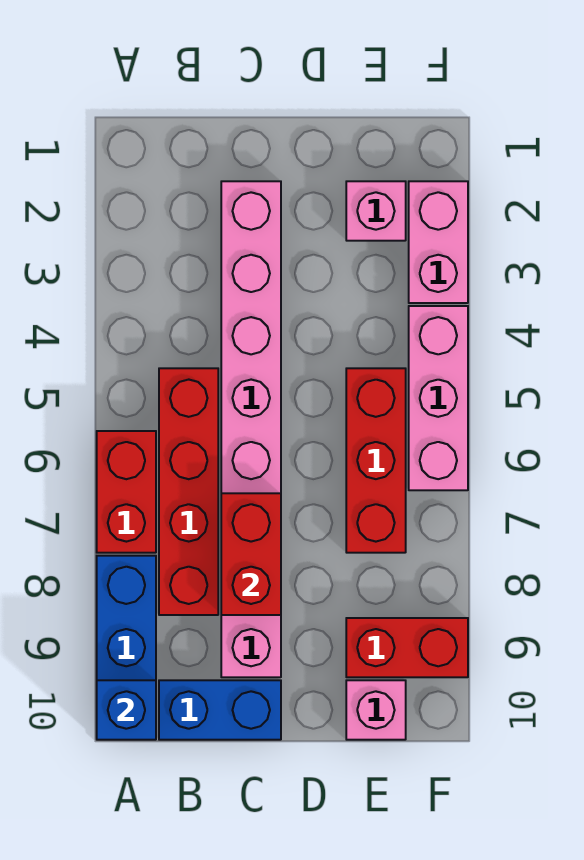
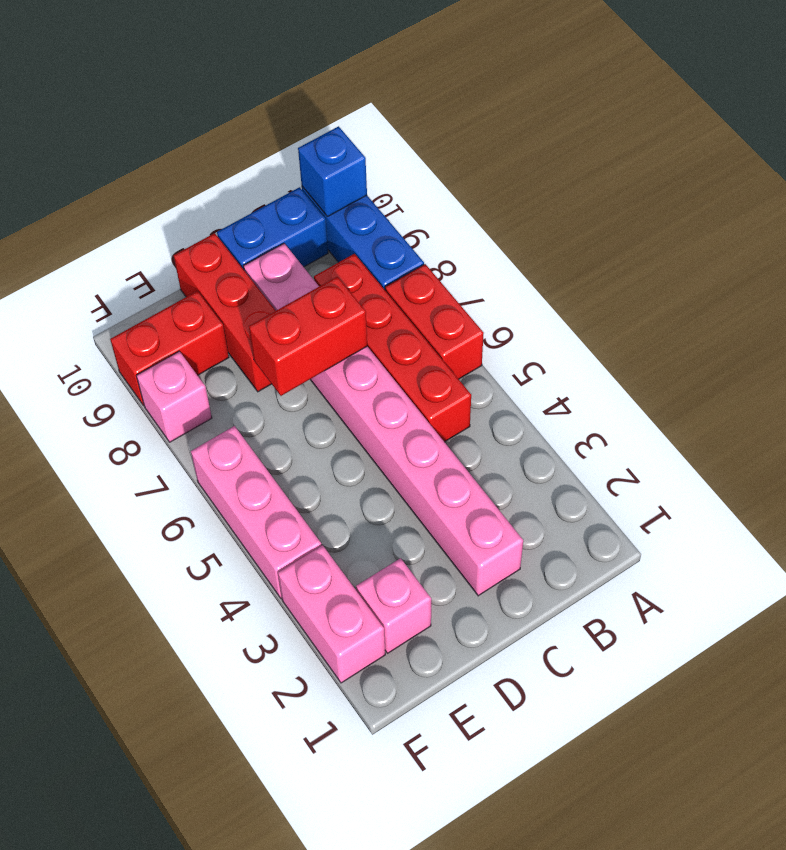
red brick C7:C8 level 2 -> red brick C7:D7 level 2
red brick E5:E7 level 1 -> red brick D8:D10 level 1
pink brick E10 level 1 -> pink brick F8 level 1

